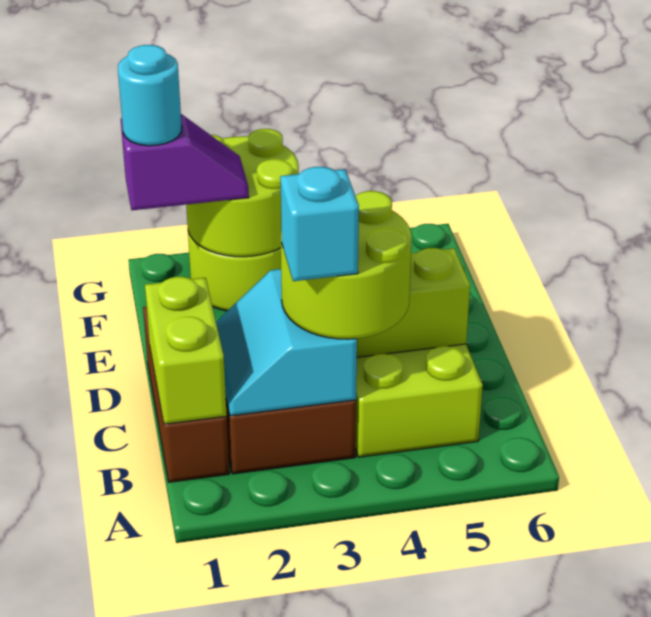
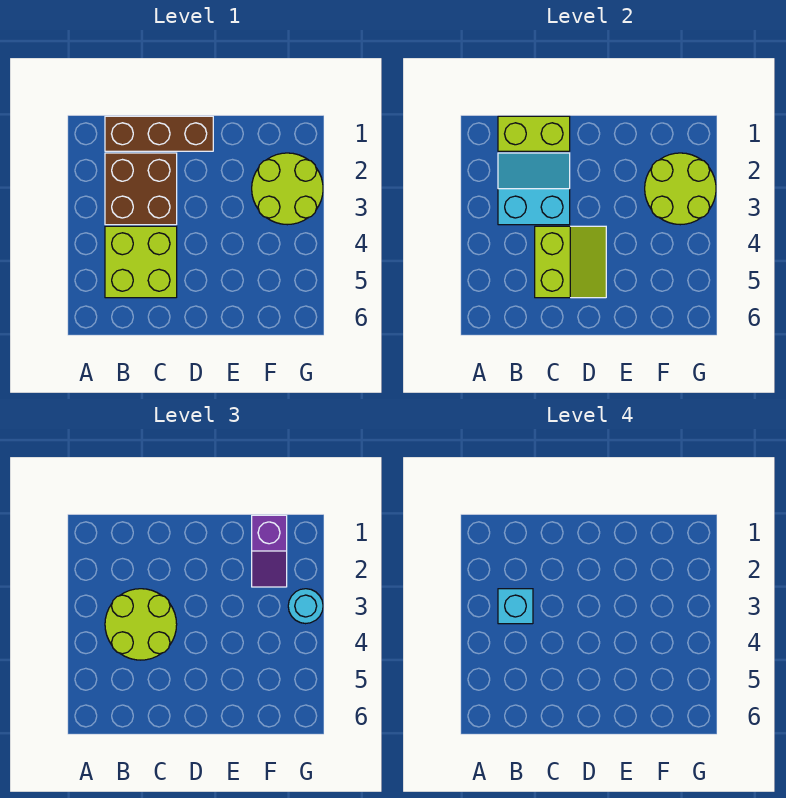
cyan round brick F1 level 4 -> cyan round brick G3 level 3

